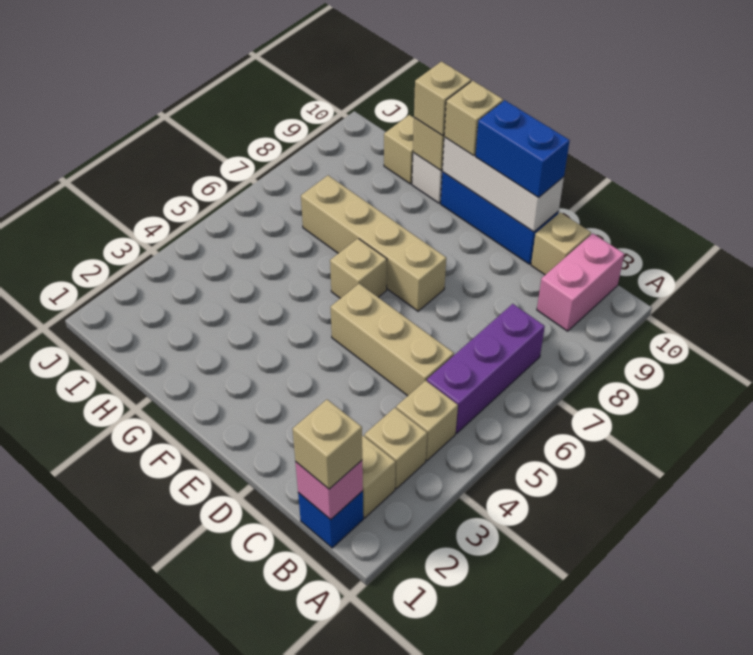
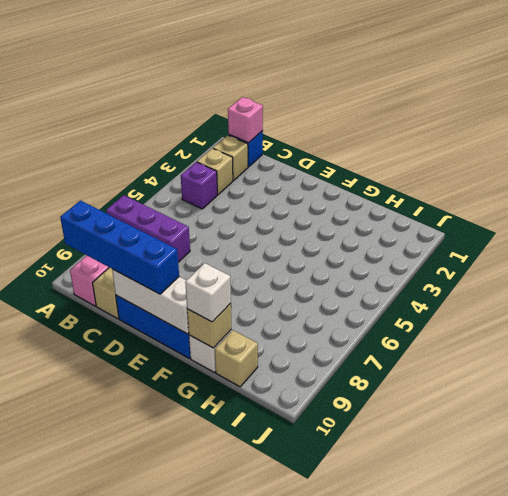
tan brick B1 level 3 -> none
tan brick B4 level 1 -> purple brick B4 level 1
purple brick B5:B7 level 1 -> purple brick A7:C7 level 1
tan brick C5:E5 level 1 -> none
blue brick D10:E10 level 3 -> blue brick B10:E10 level 3
tan brick E7:H7 level 1 -> none
tan brick F6 level 1 -> none
tan brick F10 level 3 -> none
tan brick G10 level 3 -> white brick G10 level 3

